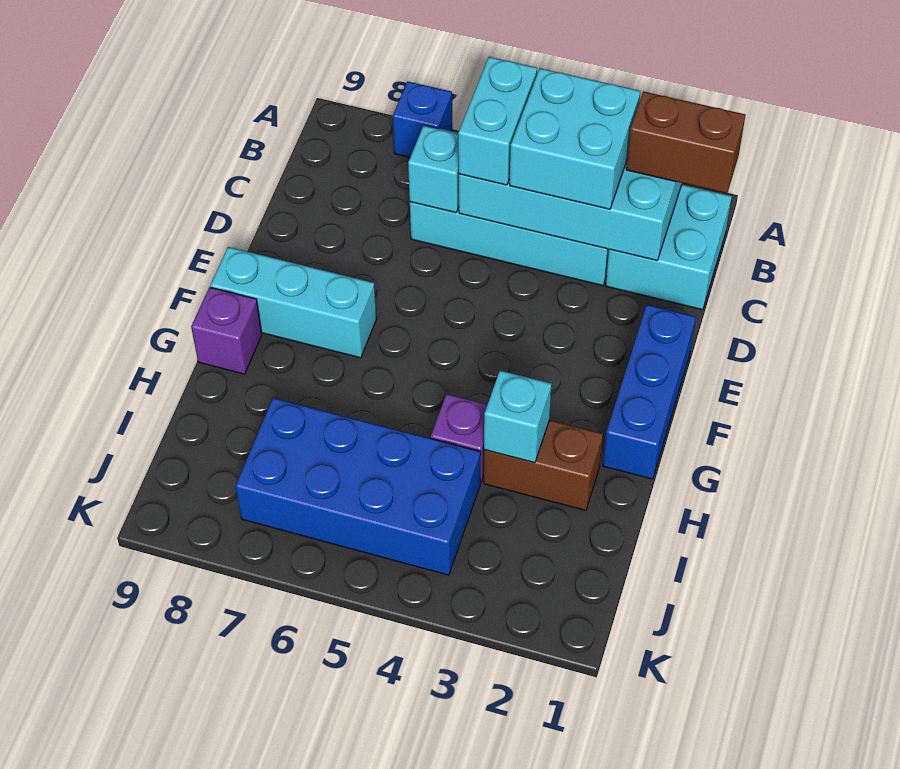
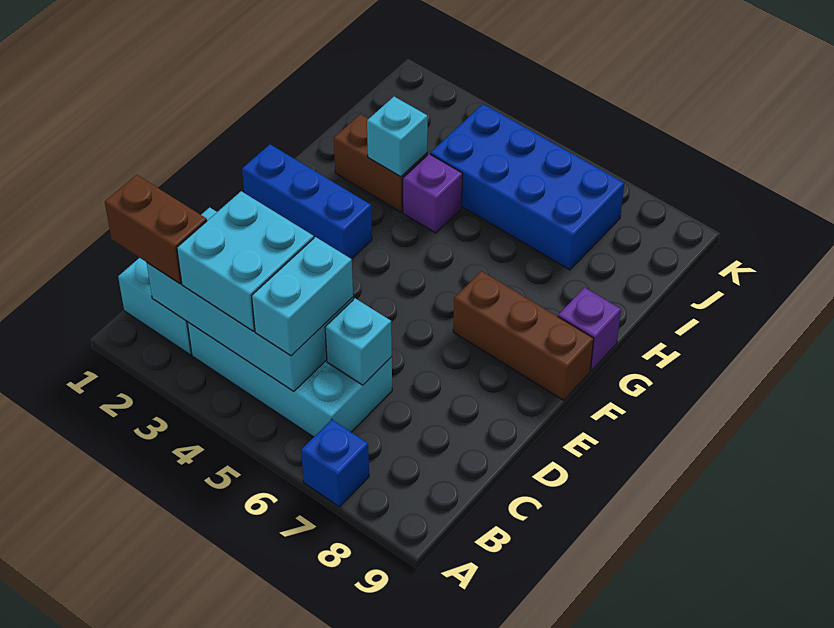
blue brick E1:G1 level 1 -> blue brick F1:F3 level 1
cyan brick F7:F9 level 1 -> brown brick F7:F9 level 1

